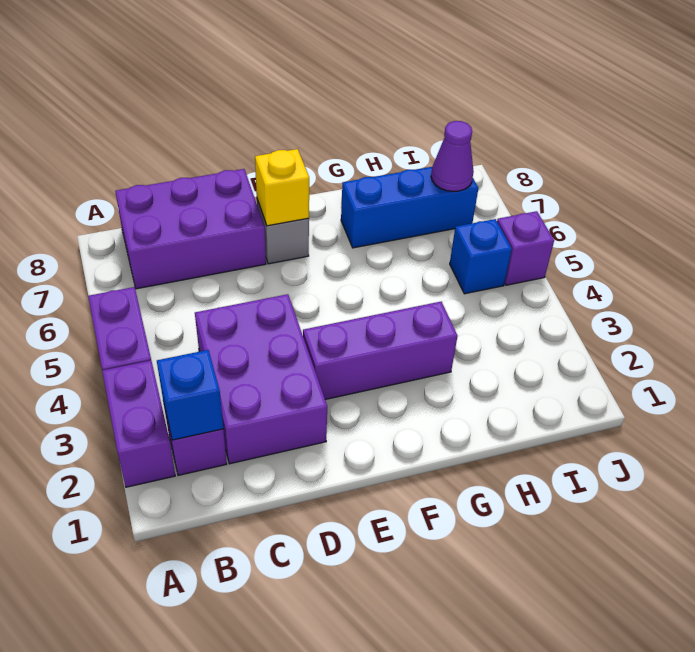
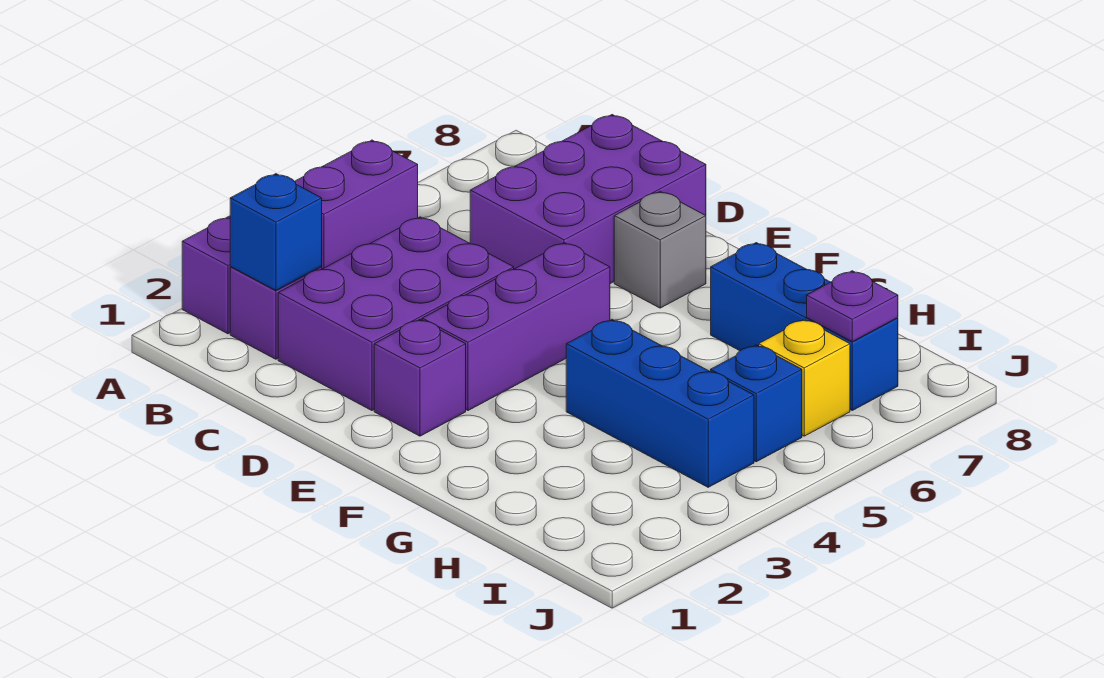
purple brick B7:D8 level 1 -> purple brick C6:D8 level 1
purple brick E3:G3 level 1 -> purple brick E3:E5 level 1
yellow brick E7 level 2 -> yellow brick I6 level 1
none -> blue brick G4:I4 level 1
purple cone I7 level 2 -> purple plate I7 level 2
purple brick J5 level 1 -> purple brick E2 level 1

